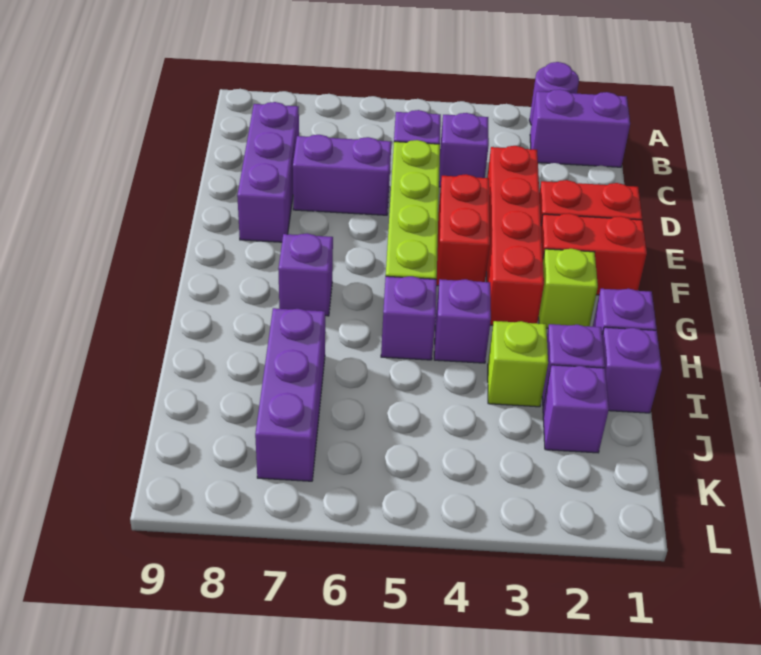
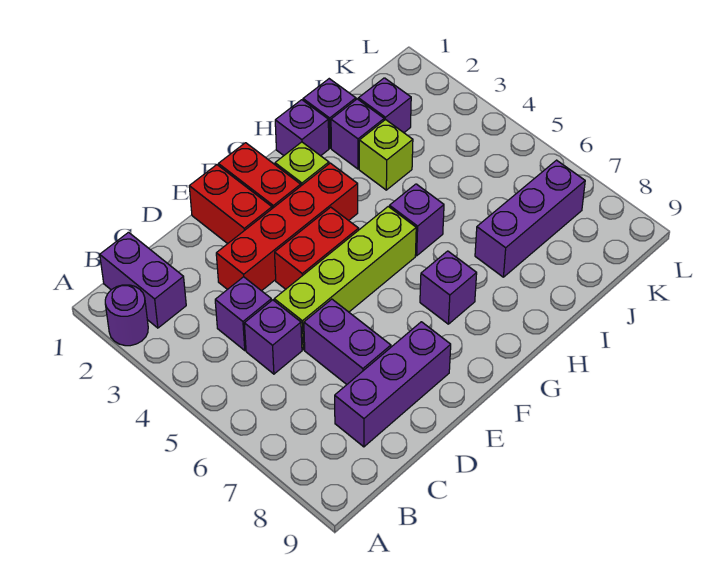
purple brick H4 level 1 -> none

